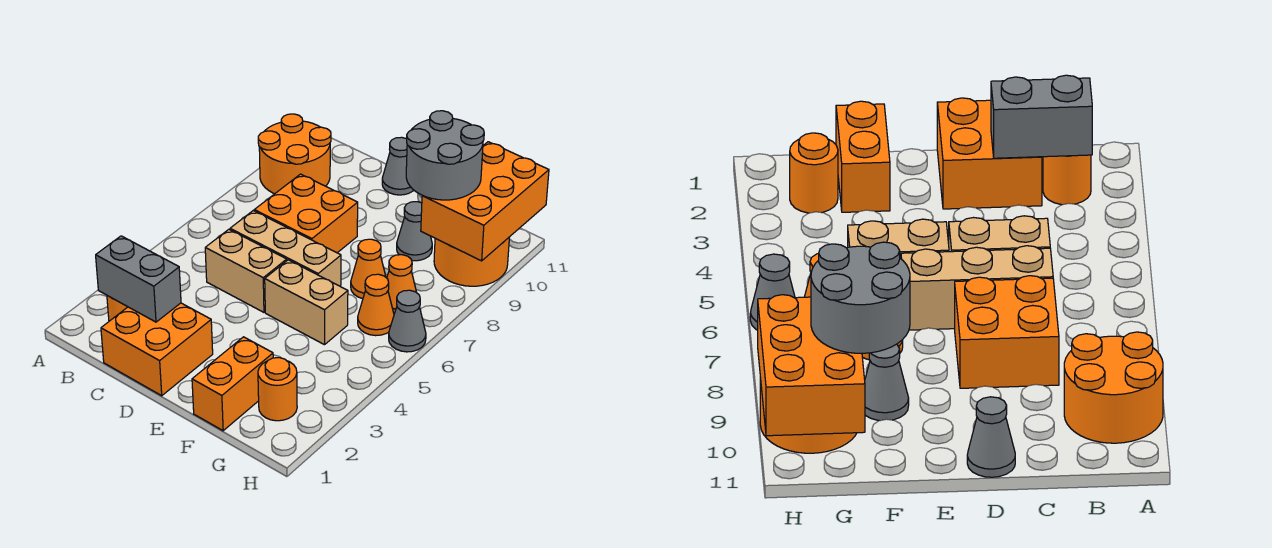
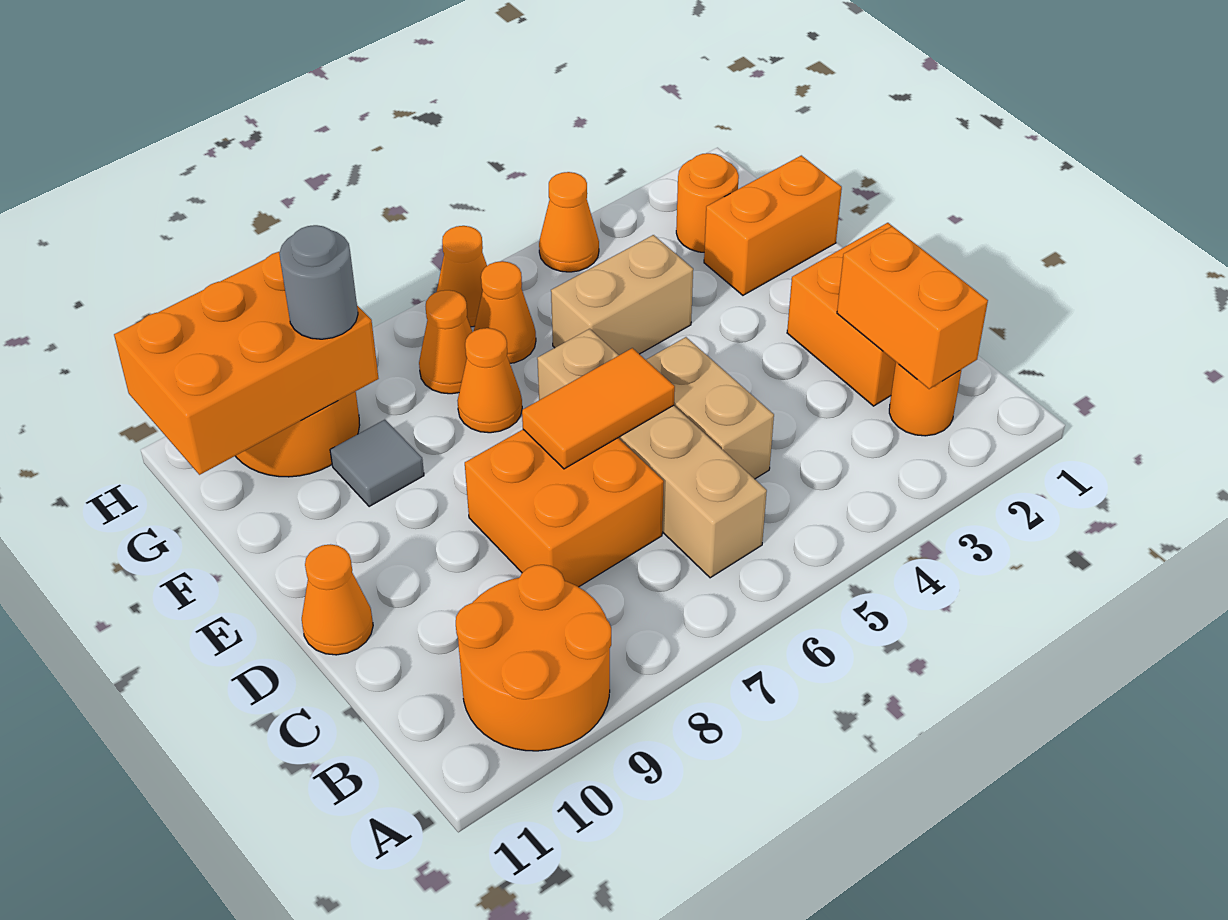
grey brick B2:C2 level 2 -> orange brick B2:C2 level 2
tan brick C6:E6 level 1 -> tan brick B6:E6 level 1
none -> orange tile D6:D7 level 2
grey cone D11 level 1 -> orange cone D11 level 1
tan brick E5:F5 level 1 -> tan brick F4:F5 level 1
grey cone F9 level 1 -> grey tile F9 level 1
grey round brick F9:G10 level 3 -> grey round brick G9 level 3
none -> orange cone H4 level 1
grey cone H6 level 1 -> orange cone H6 level 1

